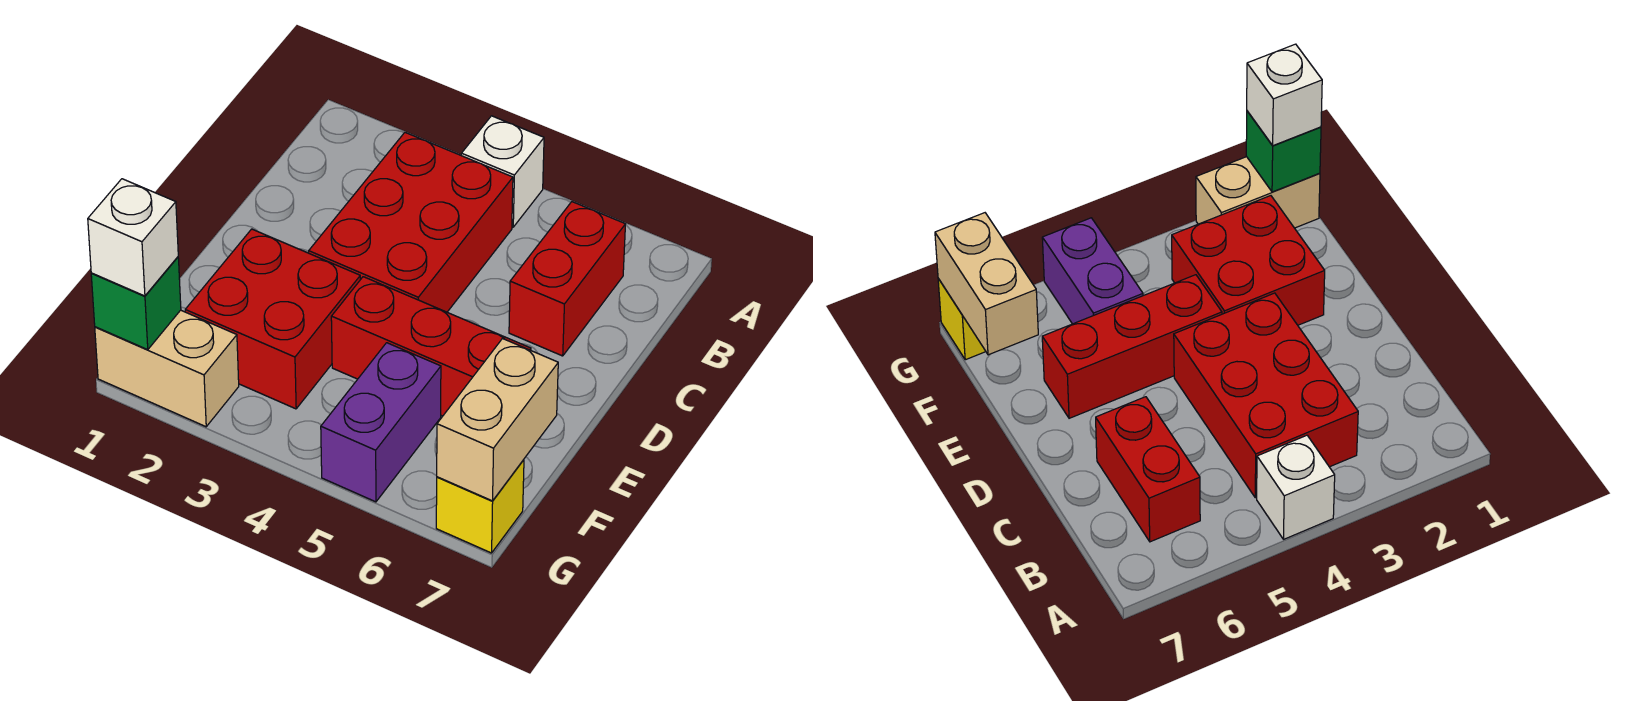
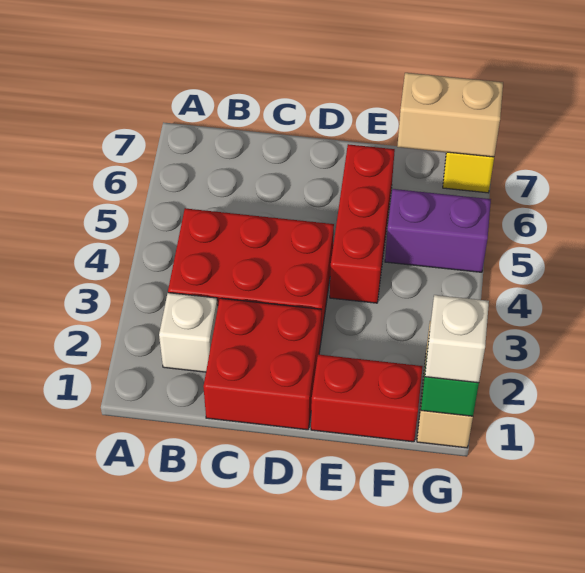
white brick A4 level 1 -> white brick B2 level 1
red brick B6:C6 level 1 -> red brick E1:F1 level 1
red brick E2:F3 level 1 -> red brick C1:D2 level 1

